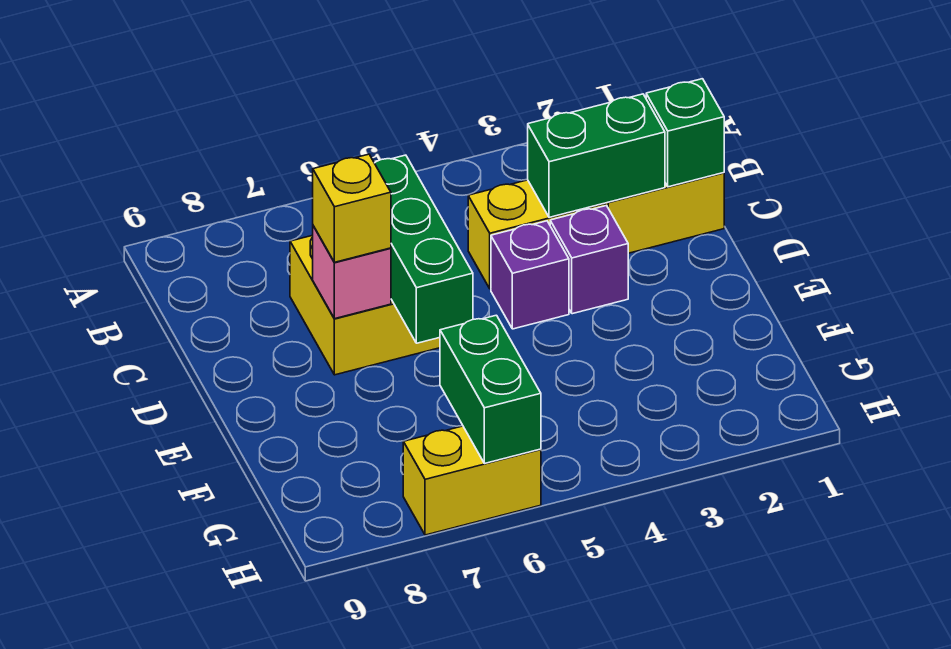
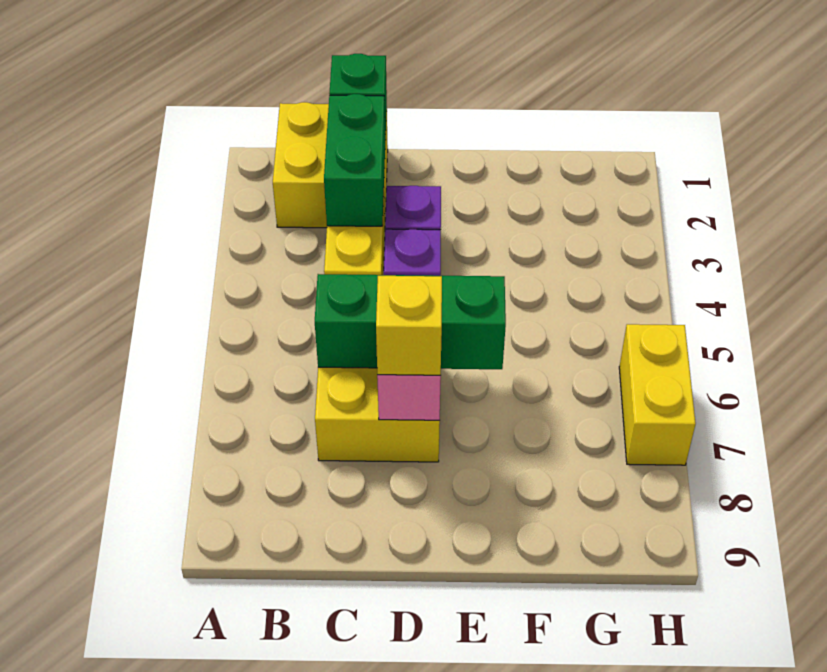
green brick G6:H6 level 2 -> none

